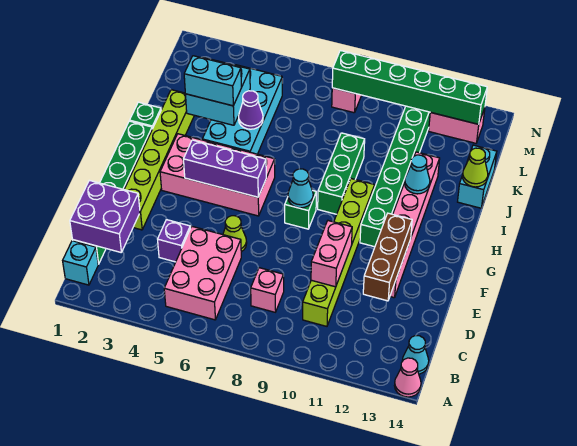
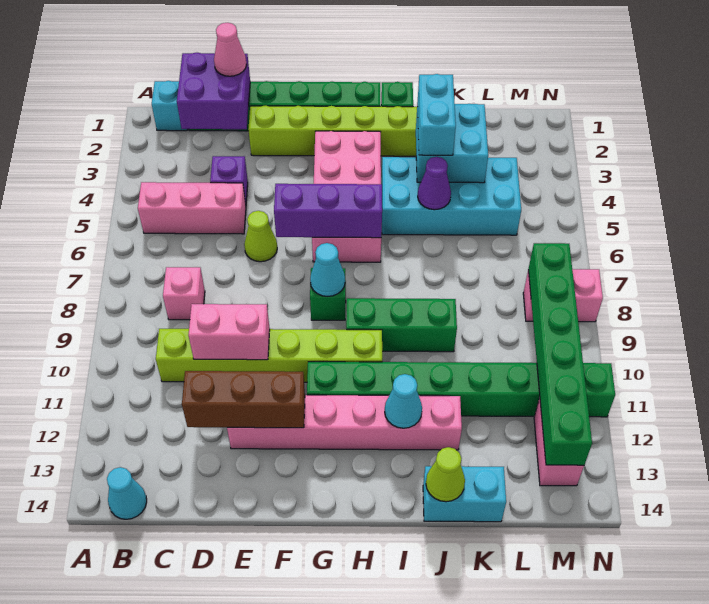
pink cone A14 level 1 -> pink cone D1 level 3
pink brick B5:D6 level 1 -> pink brick B5:D5 level 1
purple brick G4:G6 level 2 -> purple brick F6:H6 level 2

